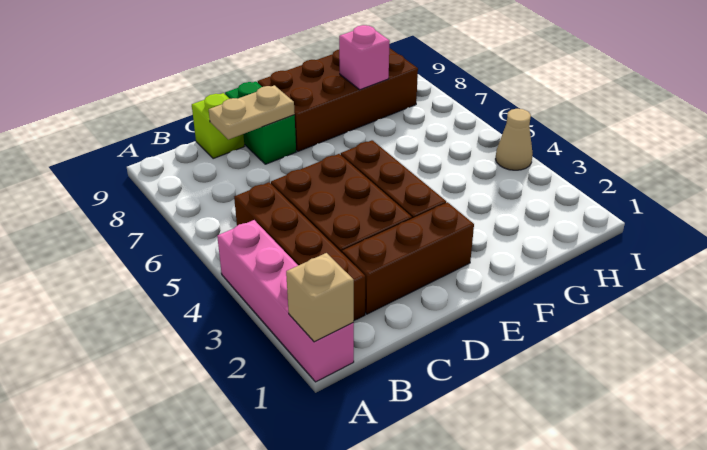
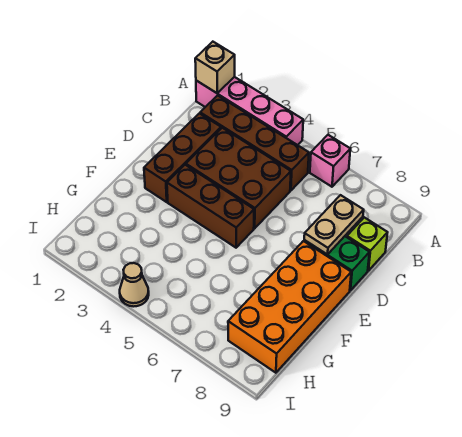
brown brick E8:H9 level 1 -> orange brick E8:H9 level 1
pink brick G8 level 2 -> pink brick A6 level 1

